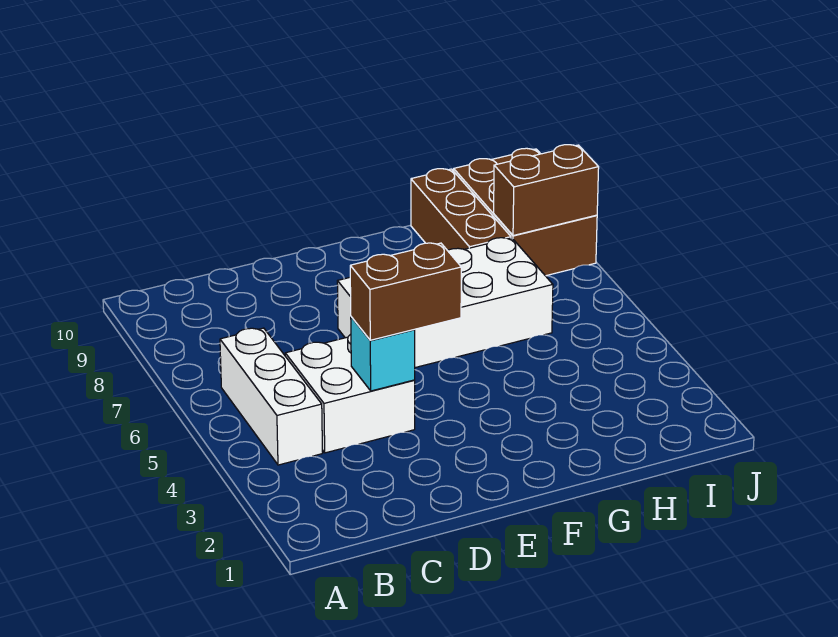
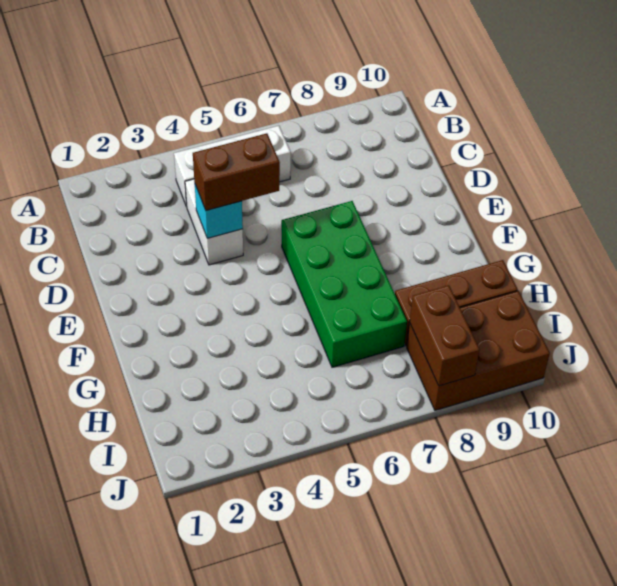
white brick C4:D5 level 1 -> white brick C4:D4 level 1
brown brick D4:E4 level 3 -> brown brick D4:D5 level 3
white brick E6:H7 level 1 -> green brick E6:H7 level 1

